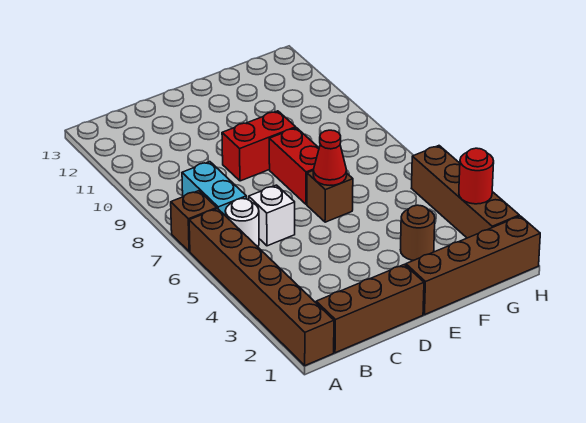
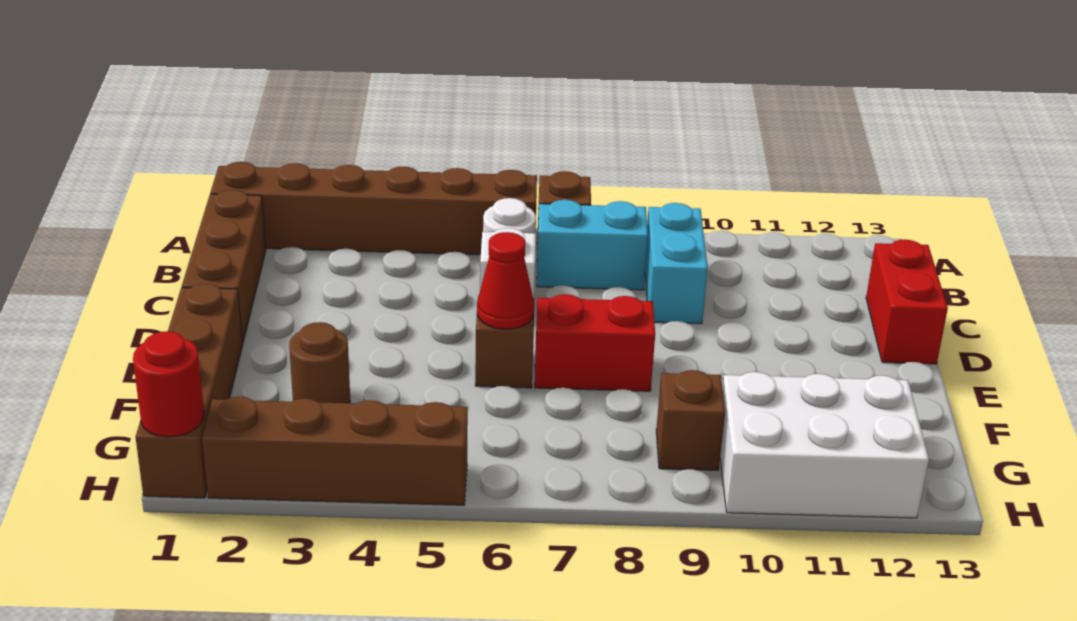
none -> cyan brick B9:C9 level 1
red brick D9:E9 level 1 -> red brick C13:D13 level 1
none -> brown brick G9 level 1
none -> white brick G10:H12 level 1
red round brick H3 level 2 -> red round brick H1 level 2

